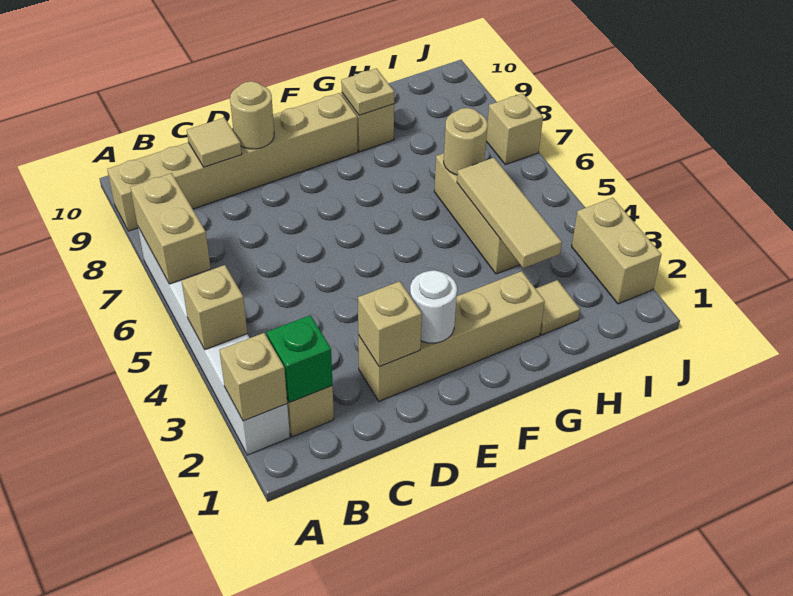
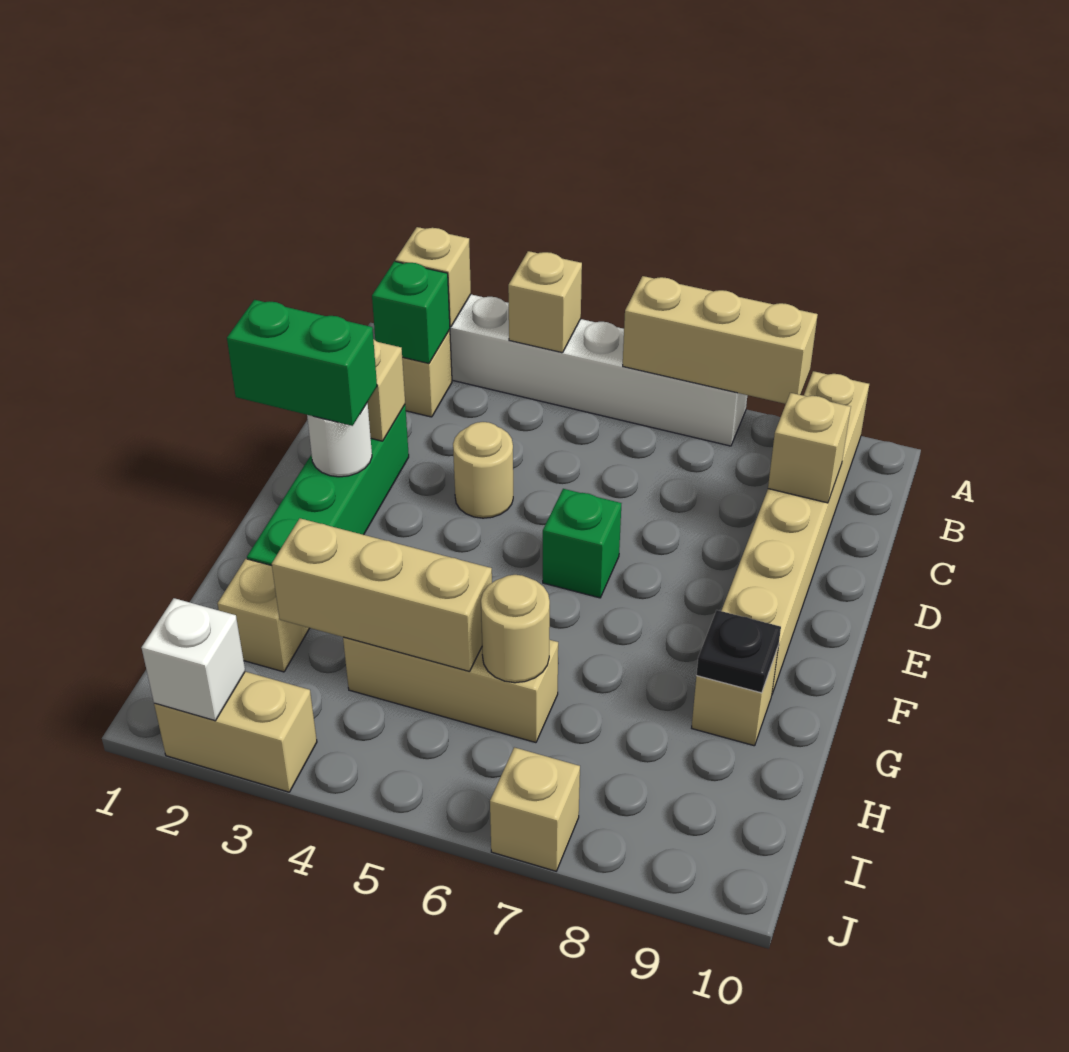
tan brick A6:A7 level 2 -> tan brick A6:A8 level 2
tan tile C9 level 2 -> tan brick C9 level 2
tan brick D2:G2 level 1 -> green brick D2:G2 level 1
tan round brick D9 level 2 -> tan round brick D4 level 1
none -> green brick E1:E2 level 3
none -> green brick E6 level 1
tan plate G9 level 2 -> black plate G9 level 2
tan tile H2 level 1 -> tan brick H2 level 1
tan tile H3:H5 level 2 -> tan brick H3:H5 level 2
none -> white brick J2 level 2

